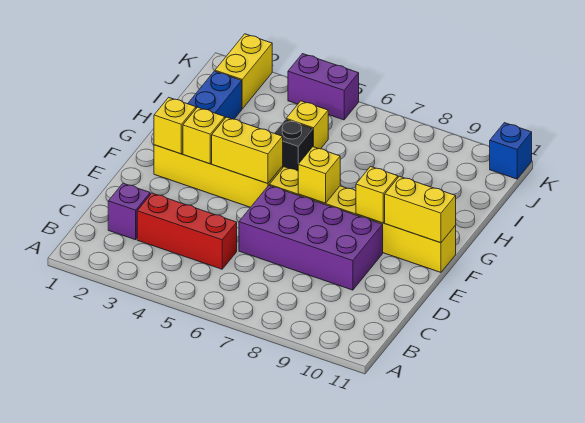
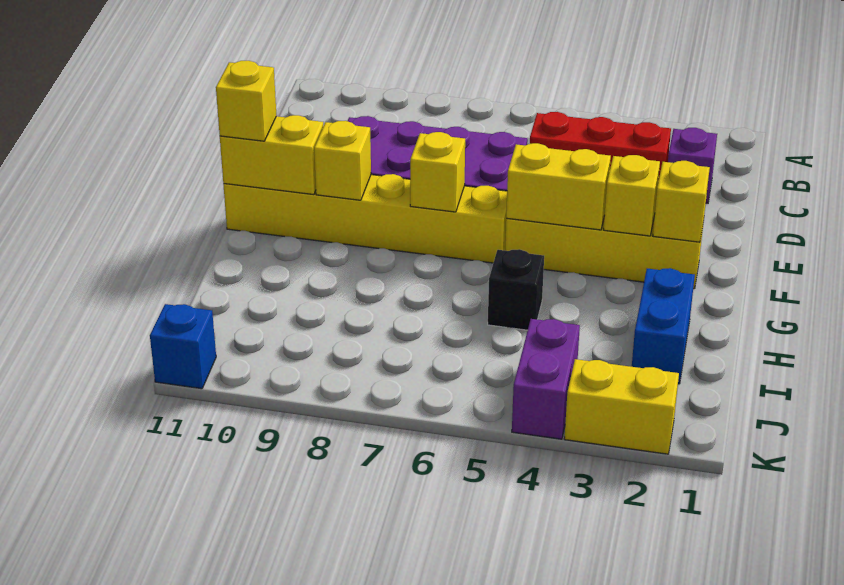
yellow brick I5 level 1 -> yellow brick F11 level 3
yellow brick J2:K2 level 1 -> yellow brick K2:K3 level 1
purple brick K4:K5 level 1 -> purple brick J4:K4 level 1

